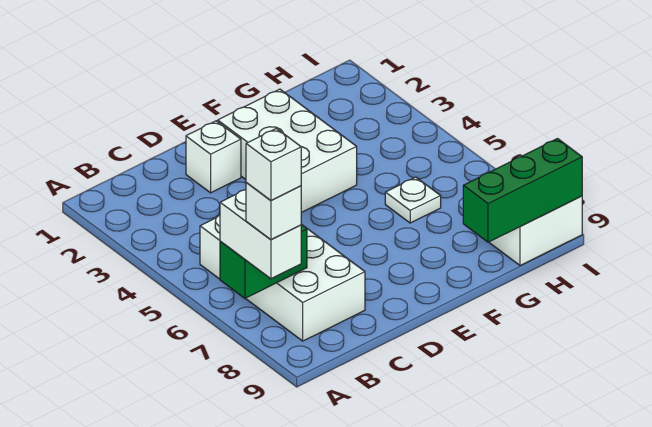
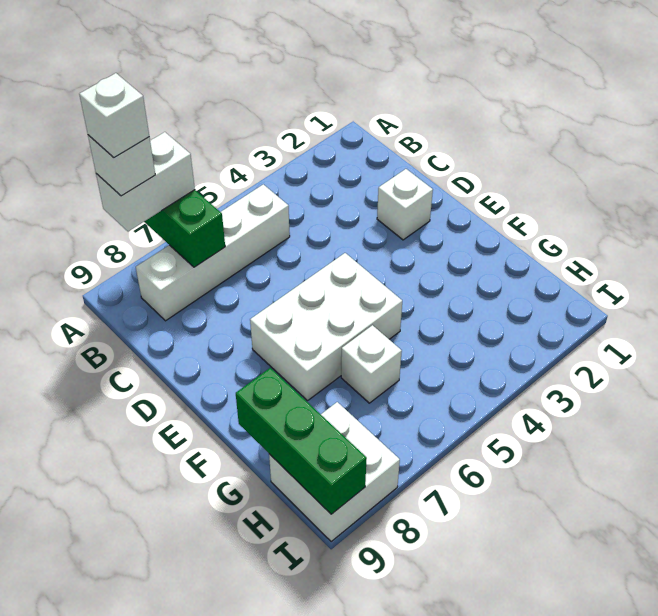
white brick B5:C8 level 1 -> white brick B5:B8 level 1
white brick E2:F4 level 1 -> white brick E5:F7 level 1
white plate G6 level 1 -> white brick G6 level 1

